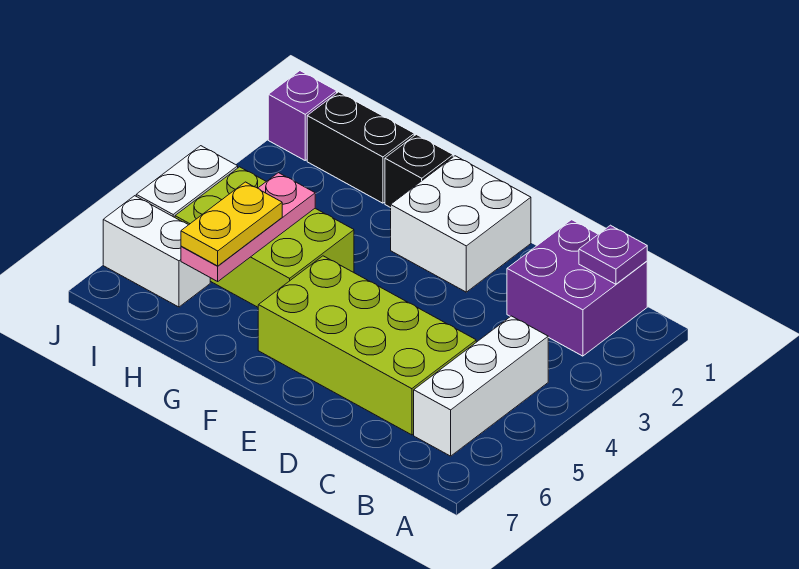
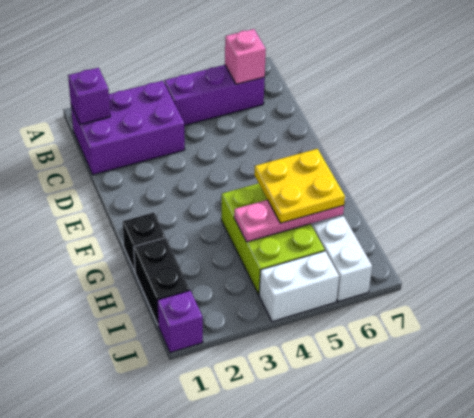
purple brick B1:C2 level 1 -> purple brick B1:C3 level 1
purple plate B1 level 2 -> purple brick B1 level 2
white brick B4:B6 level 1 -> purple brick B4:B6 level 1
none -> pink brick B6 level 2
lime brick C5:F6 level 1 -> none
white brick E1:F2 level 1 -> none
yellow plate H5:H6 level 3 -> yellow plate G5:H6 level 3

